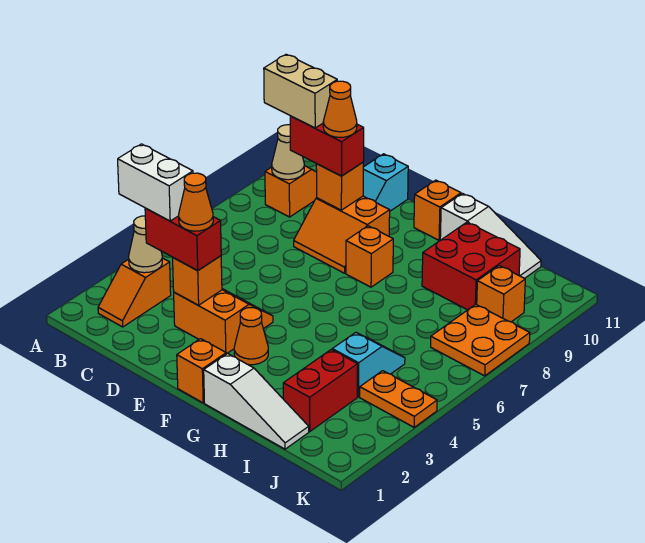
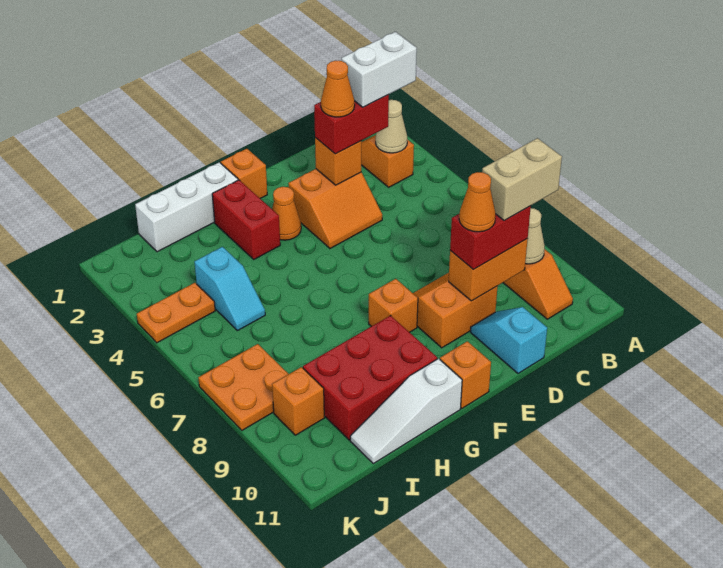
orange brick D9 level 2 -> orange brick C9:D9 level 2
white slope G1:I1 level 1 top G -> white brick G1:I1 level 1
red brick H9:I10 level 1 -> red brick G9:I10 level 1
red brick I2:I3 level 1 -> red brick G2:G3 level 1

